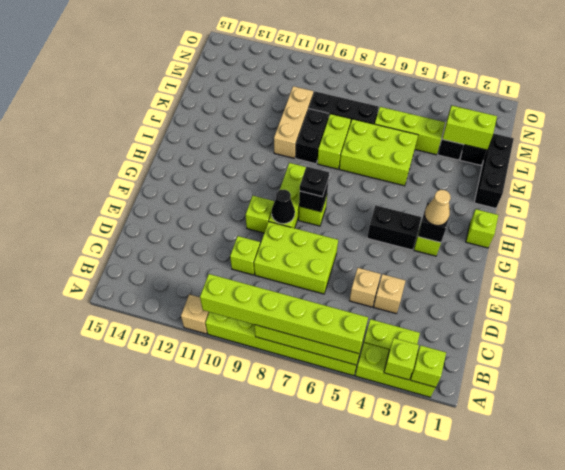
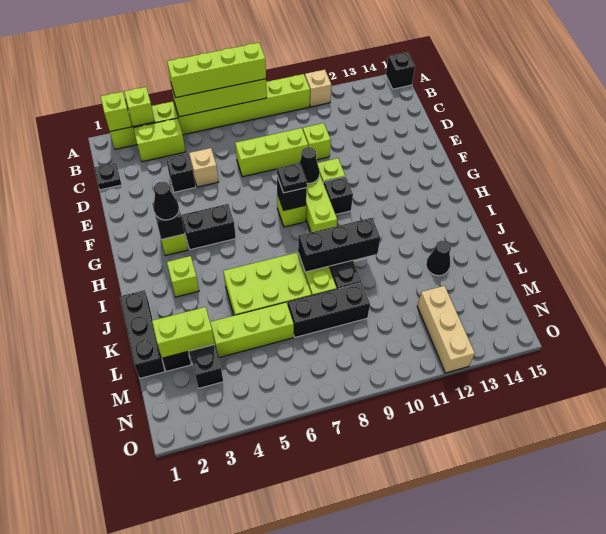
lime brick A5:A10 level 3 -> lime brick A5:A8 level 3
none -> black brick A15 level 1
none -> black plate C1 level 1
tan brick D4 level 1 -> black brick D4 level 1
lime brick D7:E9 level 1 -> lime brick D7:D9 level 1
tan cone G3 level 3 -> black cone G3 level 3
none -> black brick G10 level 1
lime brick H1 level 1 -> lime brick I3 level 1
none -> black brick J8:J10 level 2
tan brick J10:L10 level 1 -> tan brick M12:O12 level 1
none -> black cone K13 level 1

